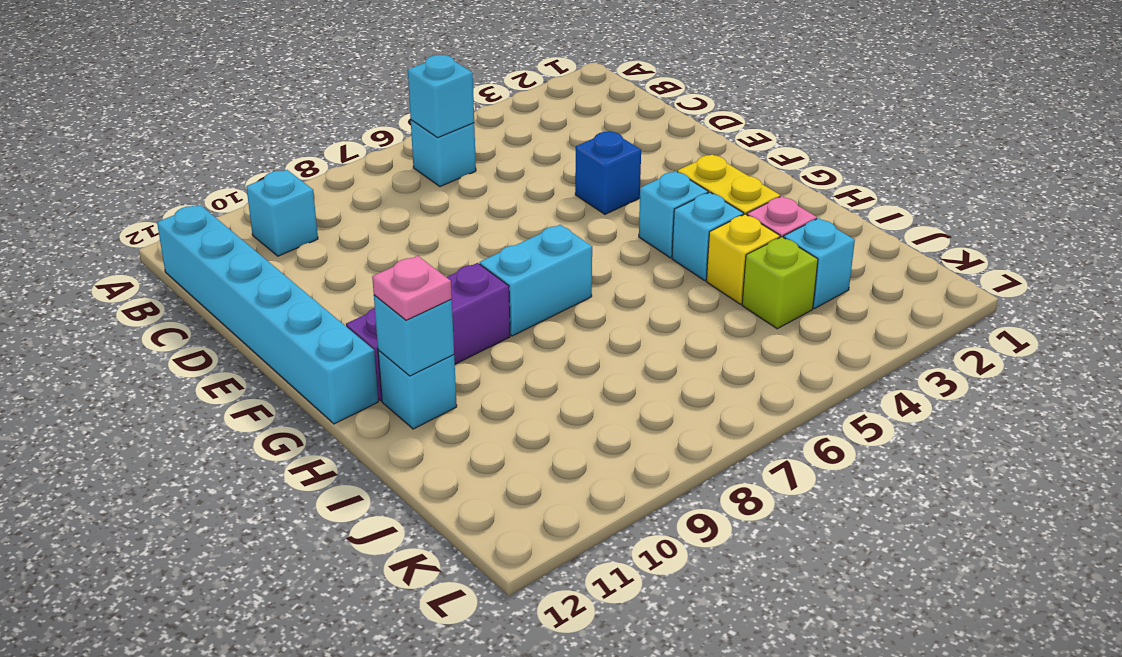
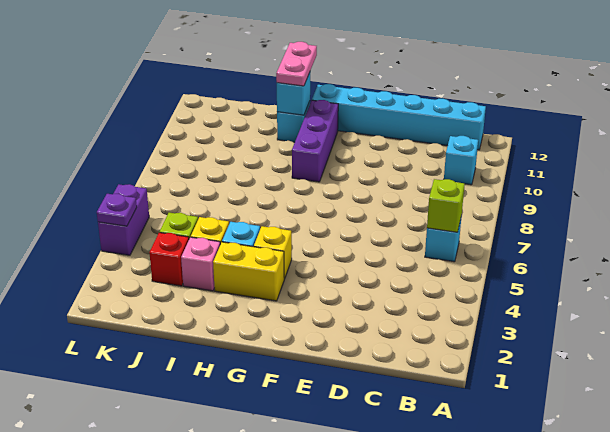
cyan brick B6 level 2 -> lime brick B6 level 2
blue brick E4 level 1 -> none
cyan brick G4 level 1 -> yellow brick G4 level 1
cyan brick G7:G8 level 1 -> none
pink plate H11 level 3 -> pink plate H11:H12 level 3
cyan brick J3 level 1 -> red brick J3 level 1
none -> purple brick L4:L5 level 1
none -> purple plate L4 level 2

